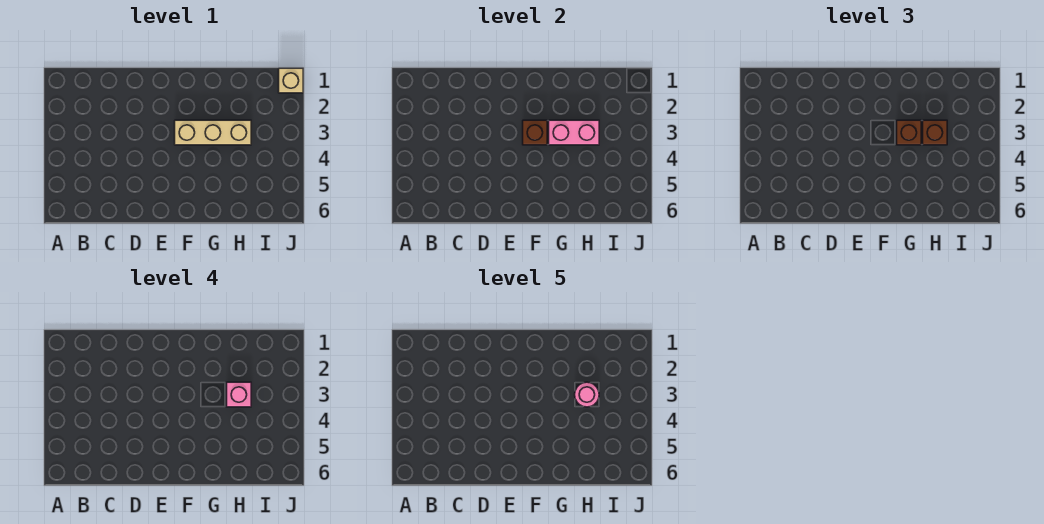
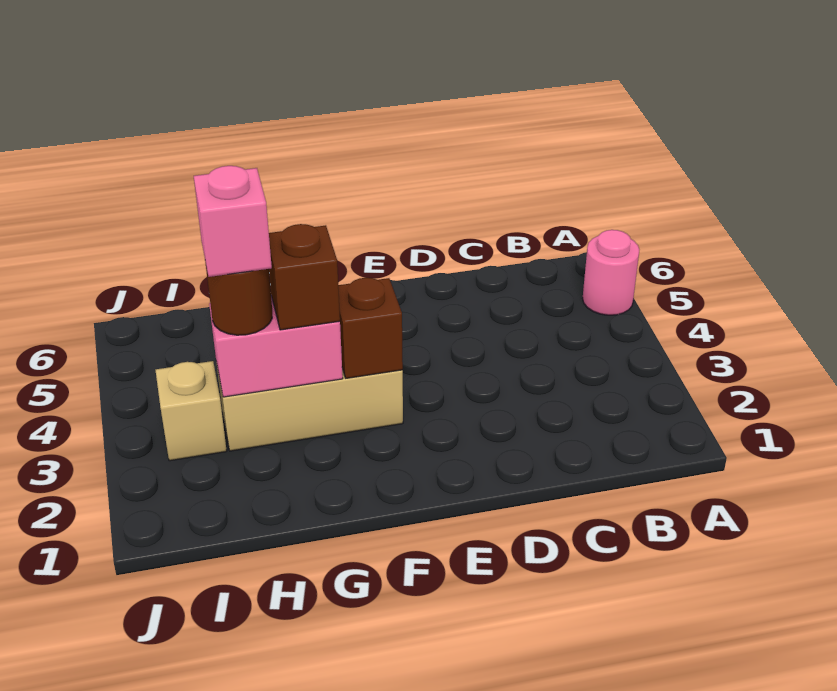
brown brick H3 level 3 -> brown round brick H3 level 3
pink round brick H3 level 5 -> pink round brick A5 level 1
tan brick J1 level 1 -> tan brick I3 level 1

